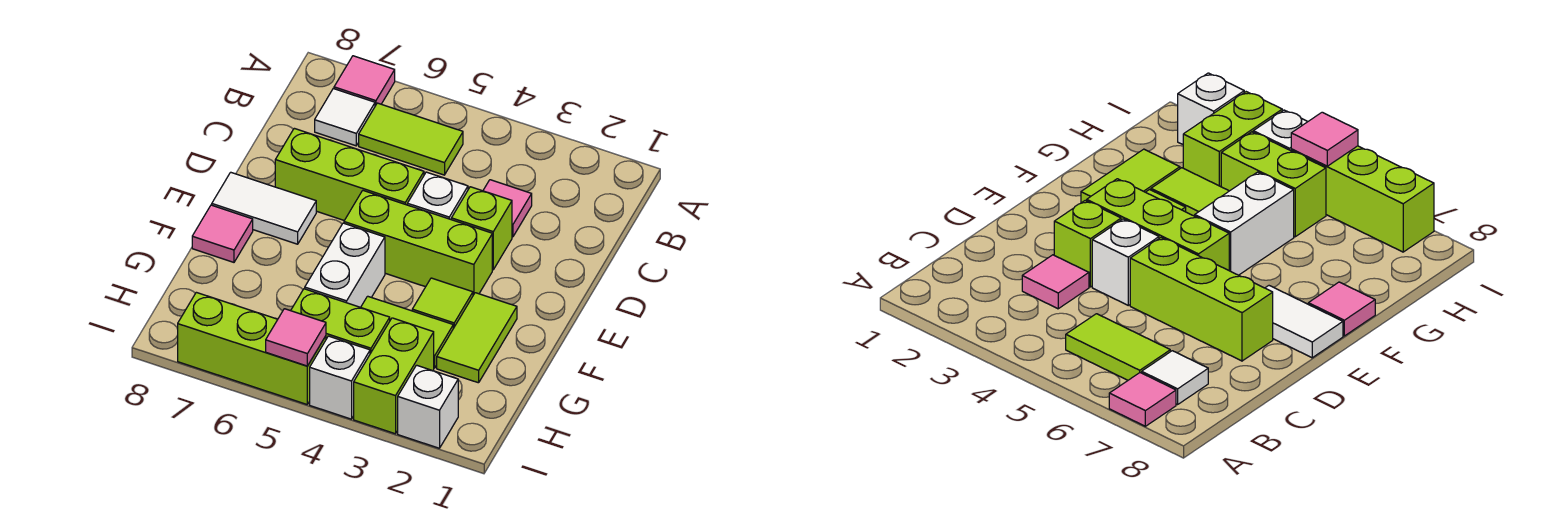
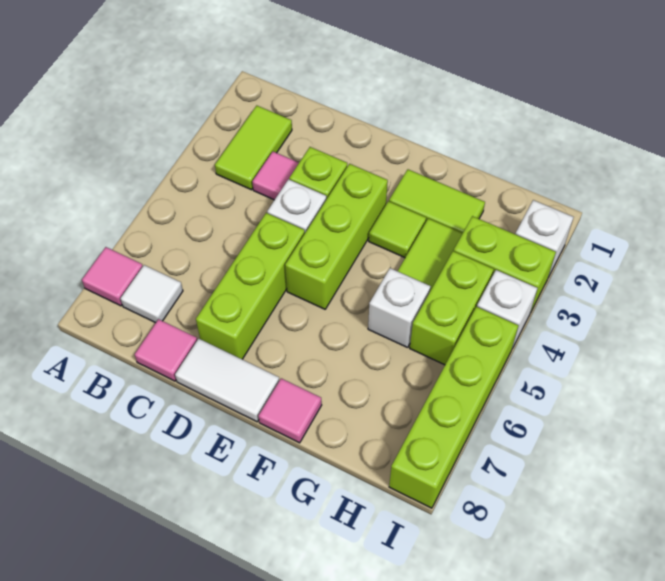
lime tile B5:B6 level 1 -> lime tile B2:B3 level 1
white tile E7:E8 level 1 -> white tile D8:E8 level 1
white brick F5:G5 level 1 -> white brick G5 level 1
lime brick I5:I7 level 1 -> lime brick I5:I8 level 1
pink tile I5 level 2 -> pink tile C8 level 1

